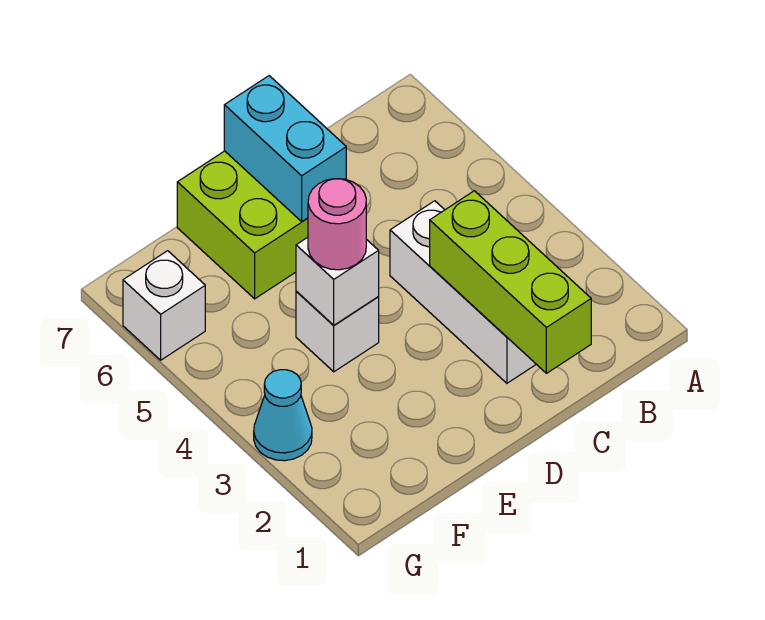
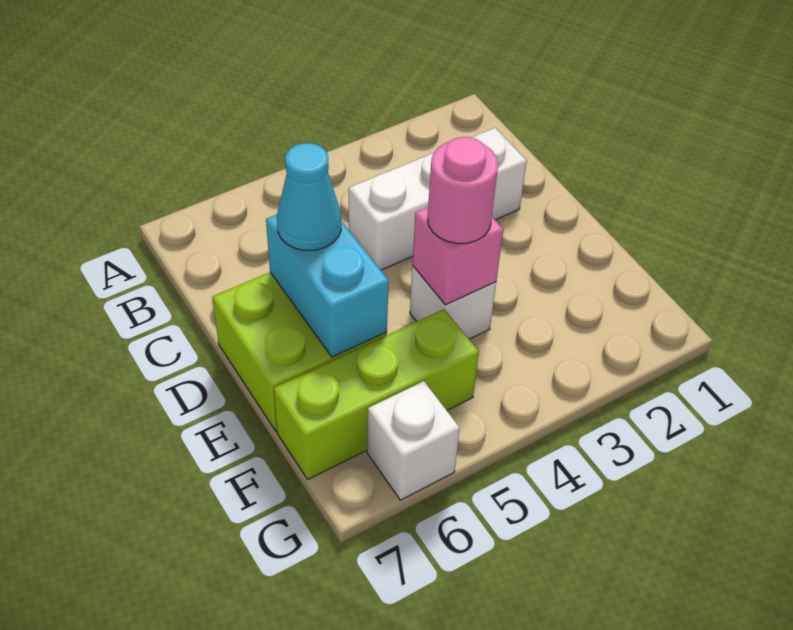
lime brick C1:C3 level 2 -> lime brick F5:F7 level 1
cyan brick D6:D7 level 2 -> cyan brick D6:E6 level 2
white brick E4 level 2 -> pink brick E4 level 2
cyan cone G3 level 1 -> cyan cone D6 level 3

